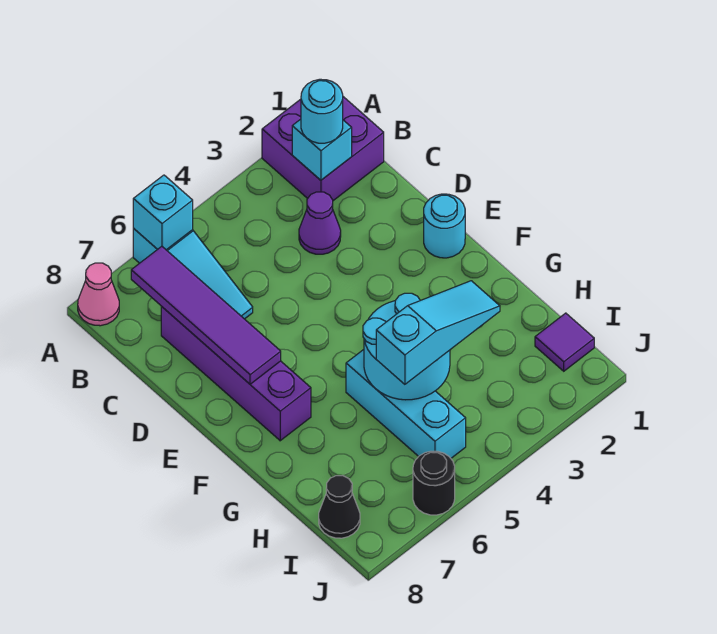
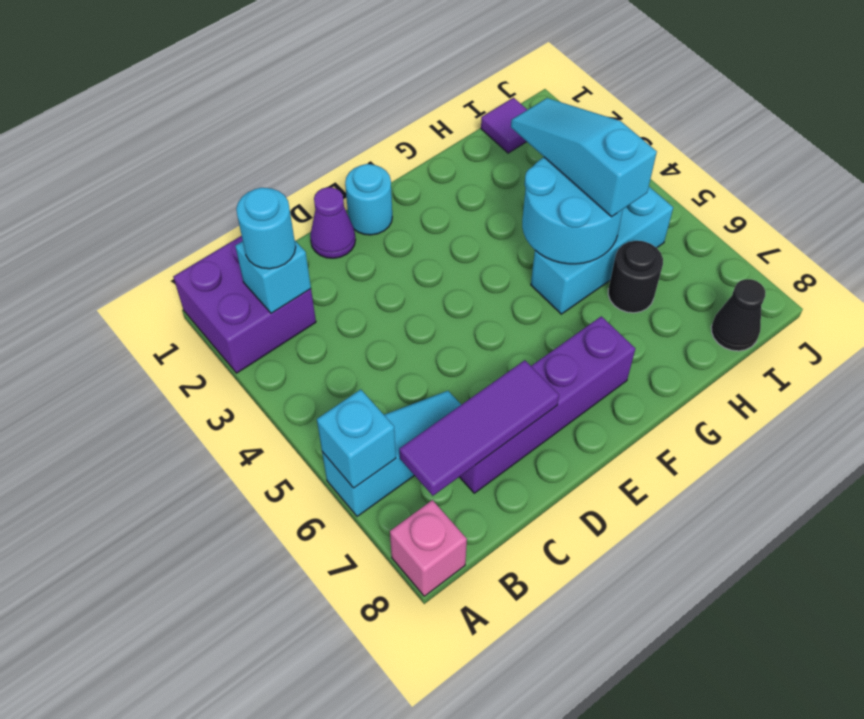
pink cone A8 level 1 -> pink brick A8 level 1
purple tile B7:E7 level 2 -> purple tile B7:D7 level 2
purple cone C3 level 1 -> purple cone D1 level 1
black round brick J6 level 1 -> black round brick H6 level 1

